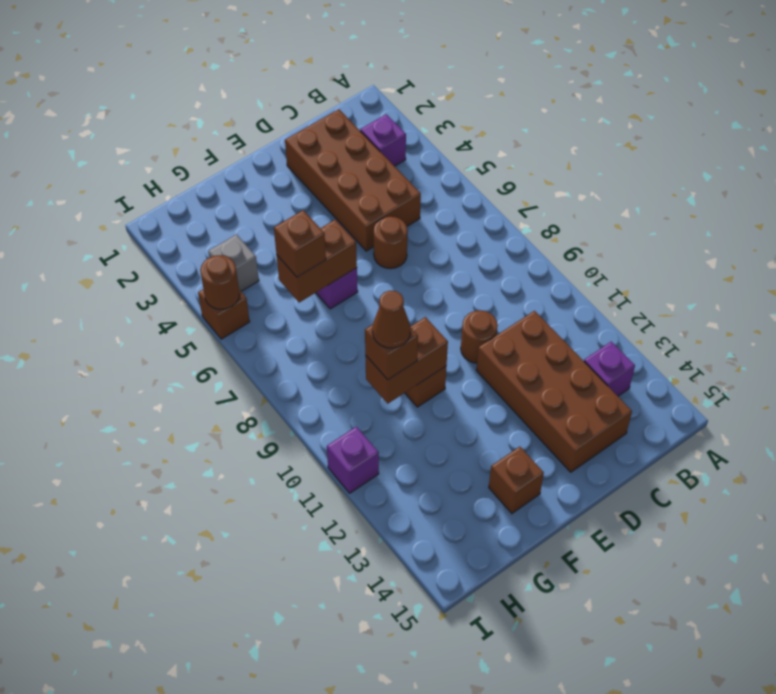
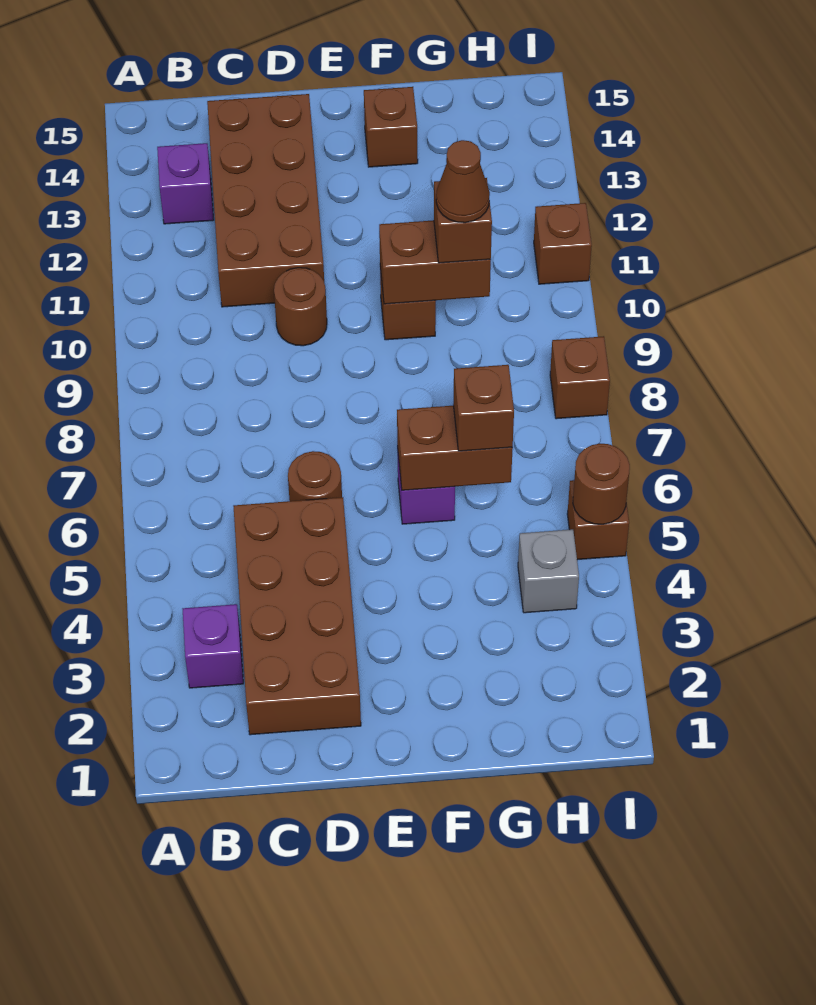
none -> brown brick I8 level 1
purple brick I11 level 1 -> brown brick I11 level 1

